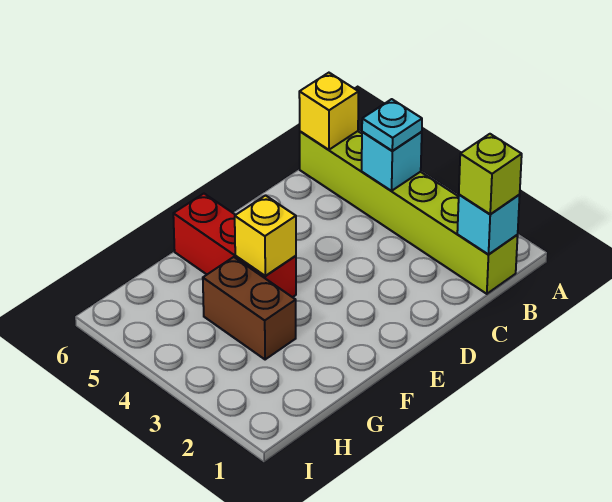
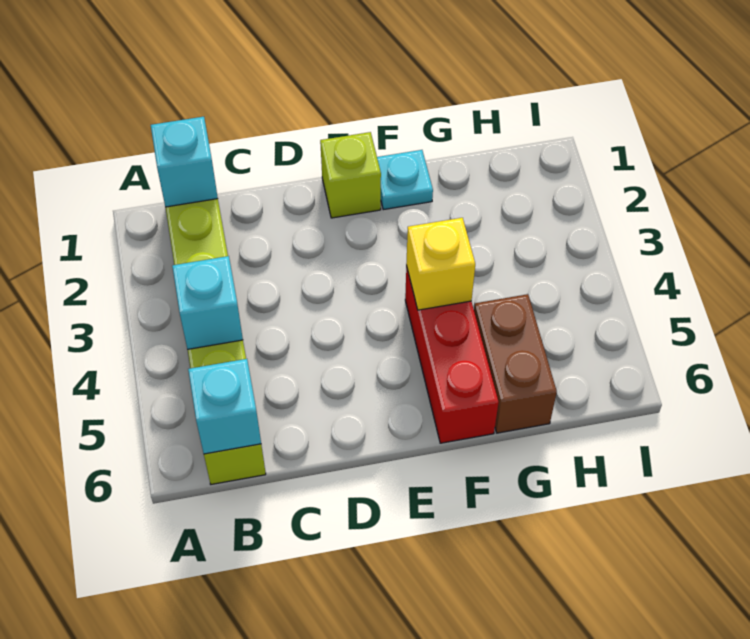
lime brick B1 level 3 -> lime brick E1 level 1
cyan plate B4 level 3 -> cyan plate F1 level 1
yellow brick B6 level 2 -> cyan brick B6 level 2
brown brick G3:G4 level 1 -> brown brick G5:G6 level 1

